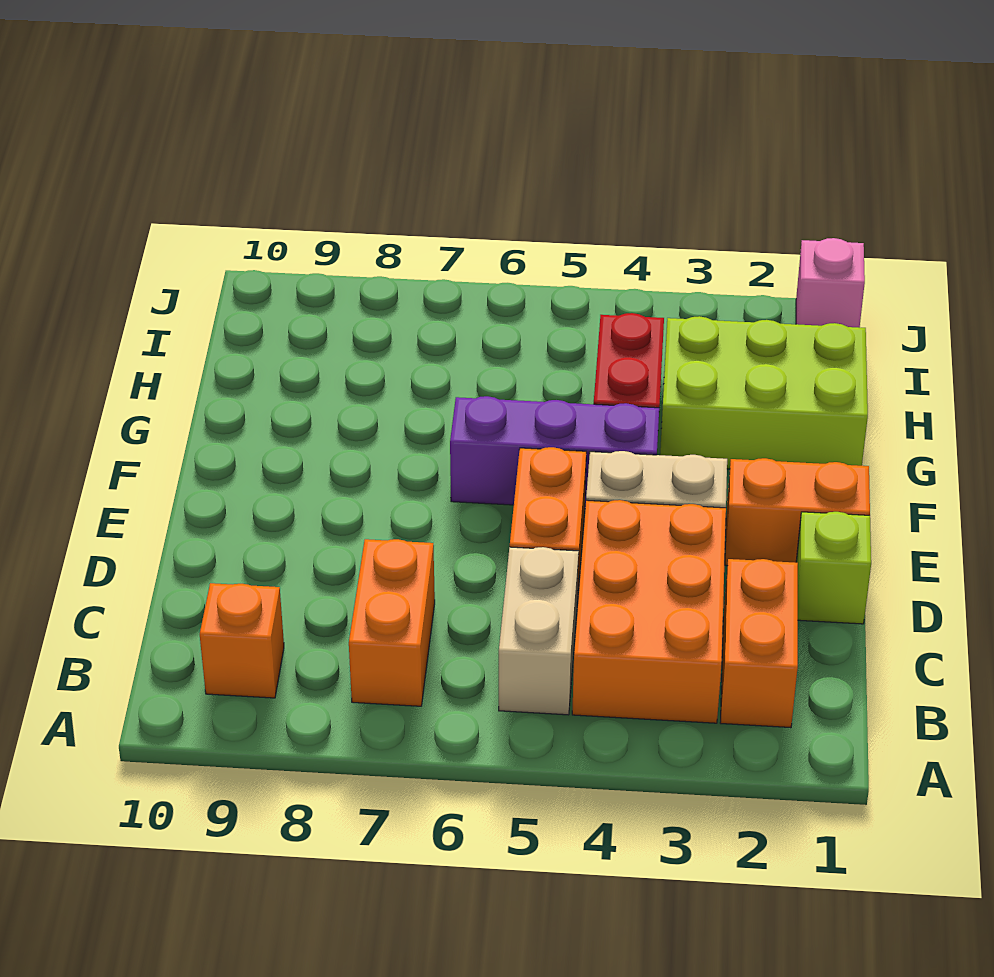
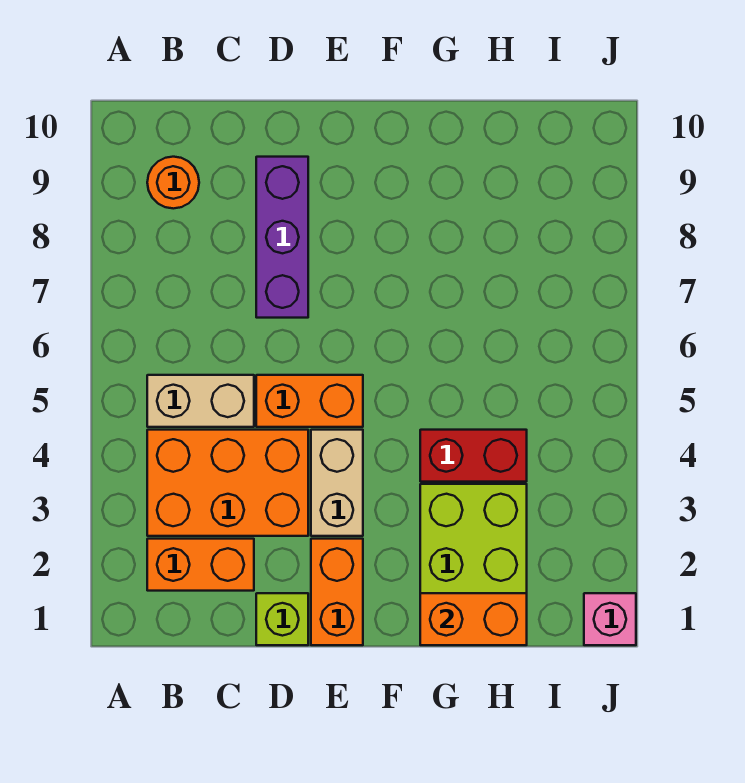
orange brick B7:C7 level 1 -> orange brick G1:H1 level 2
orange brick B9 level 1 -> orange round brick B9 level 1
purple brick F4:F6 level 1 -> purple brick D7:D9 level 1

